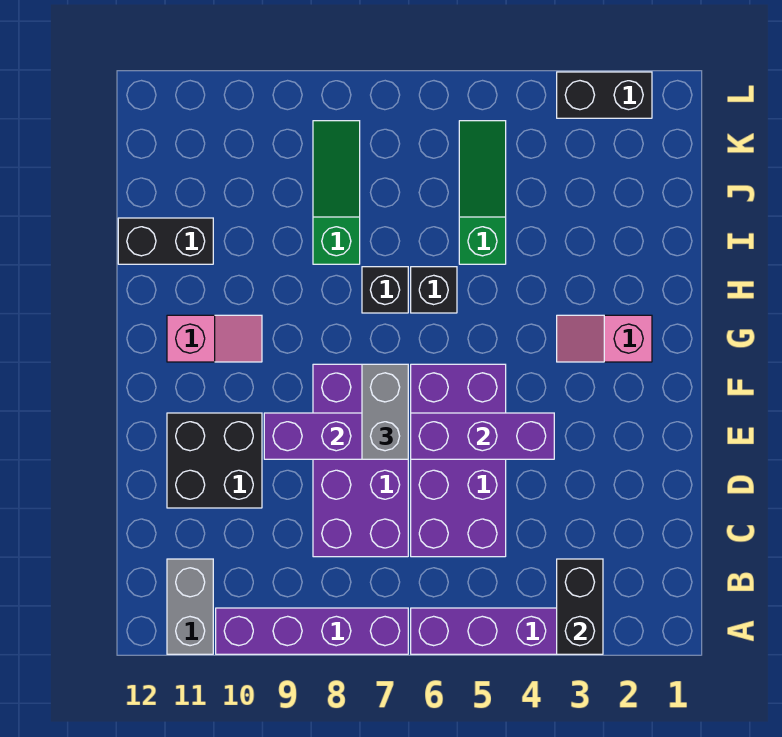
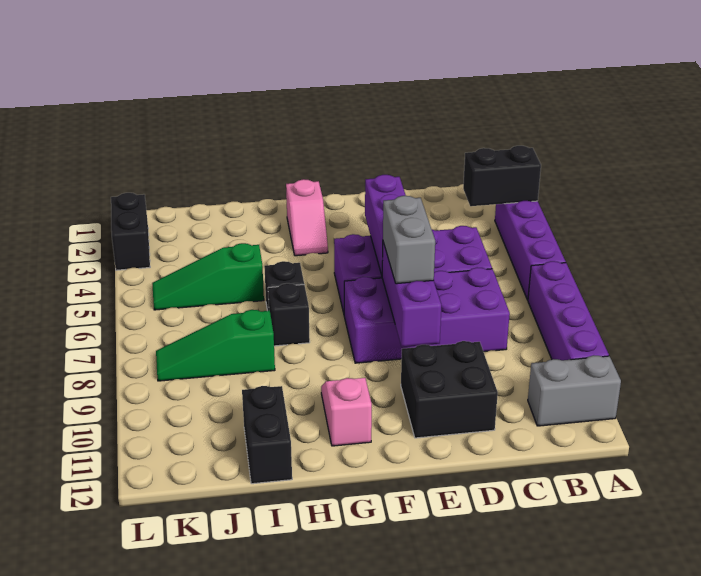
grey brick E7:F7 level 3 -> grey brick E7:E8 level 3

